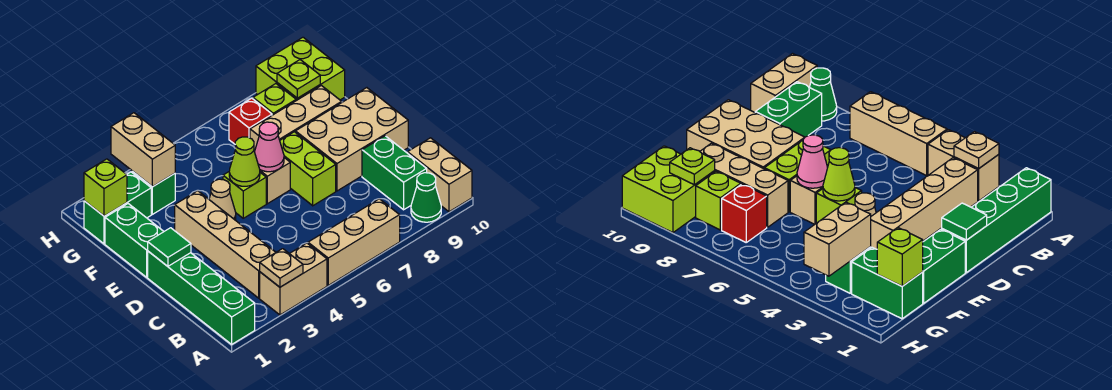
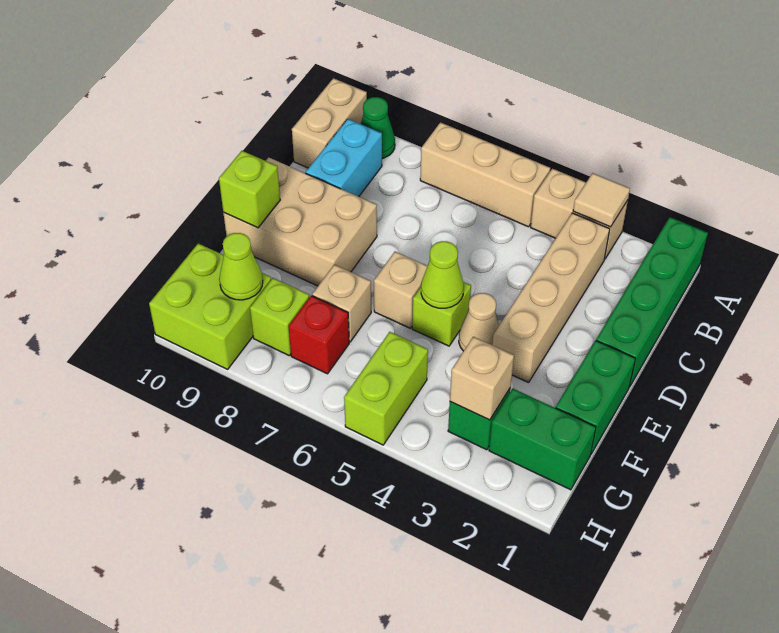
tan plate A3 level 2 -> tan tile A3 level 2
green brick B9:C9 level 1 -> cyan brick B9:C9 level 1
green tile D1 level 2 -> none
lime brick D7:E7 level 1 -> lime brick G5:H5 level 1
pink cone E6 level 2 -> none
tan brick F7:F9 level 1 -> tan brick F7 level 1
lime brick G1 level 2 -> lime brick E10 level 2
tan brick G3:H3 level 2 -> tan brick G3 level 2
lime plate G9 level 2 -> lime cone G9 level 2

